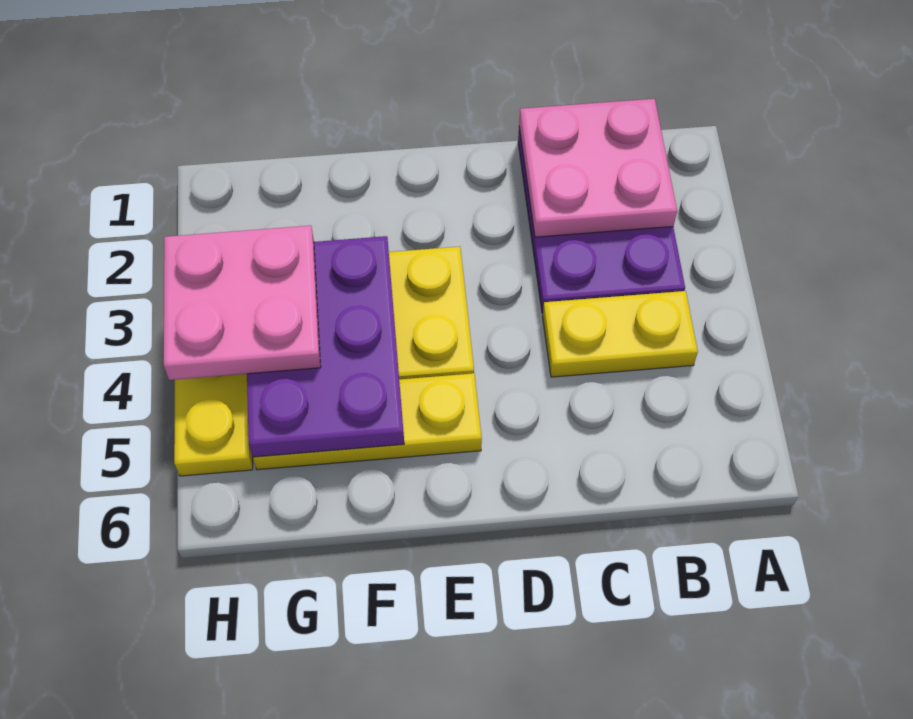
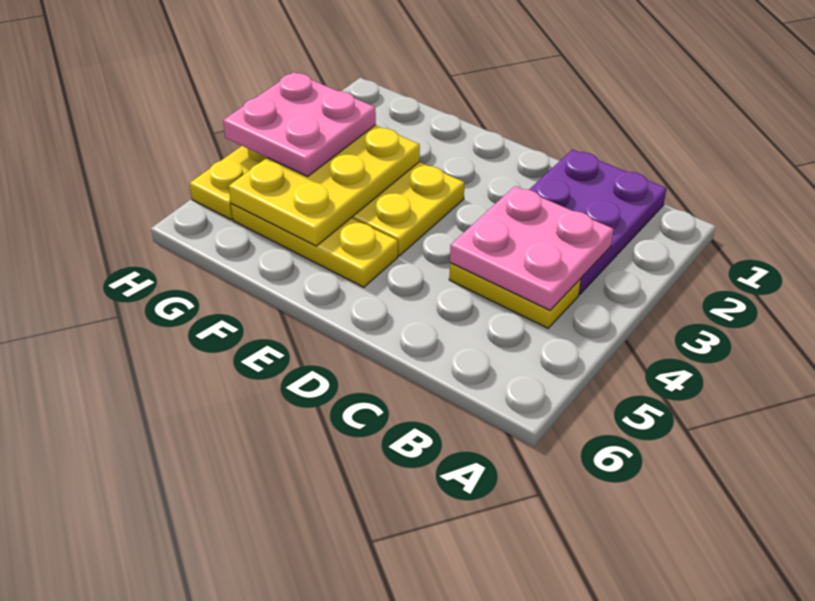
pink plate B1:C2 level 2 -> pink plate B3:C4 level 2
purple plate F3:G5 level 2 -> yellow plate F3:G5 level 2

